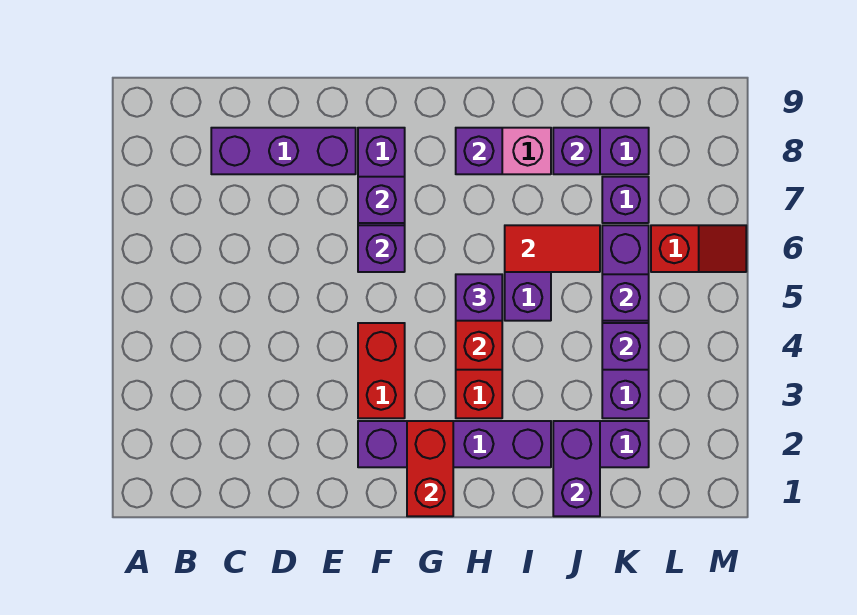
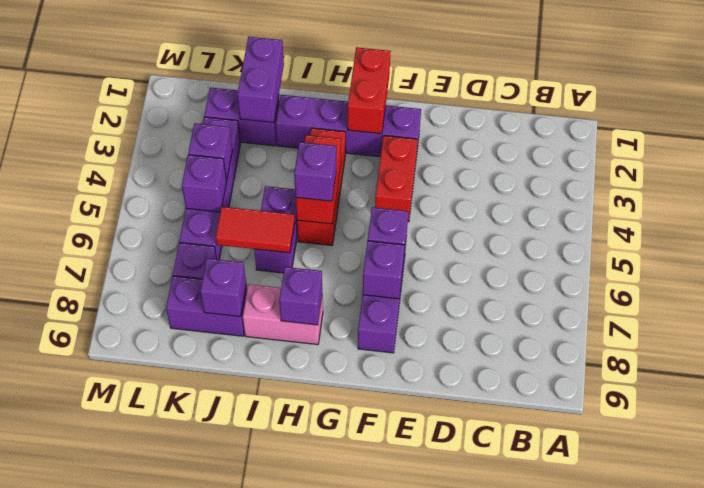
purple brick C8:E8 level 1 -> none
red slope L6:M6 level 1 top L -> none

